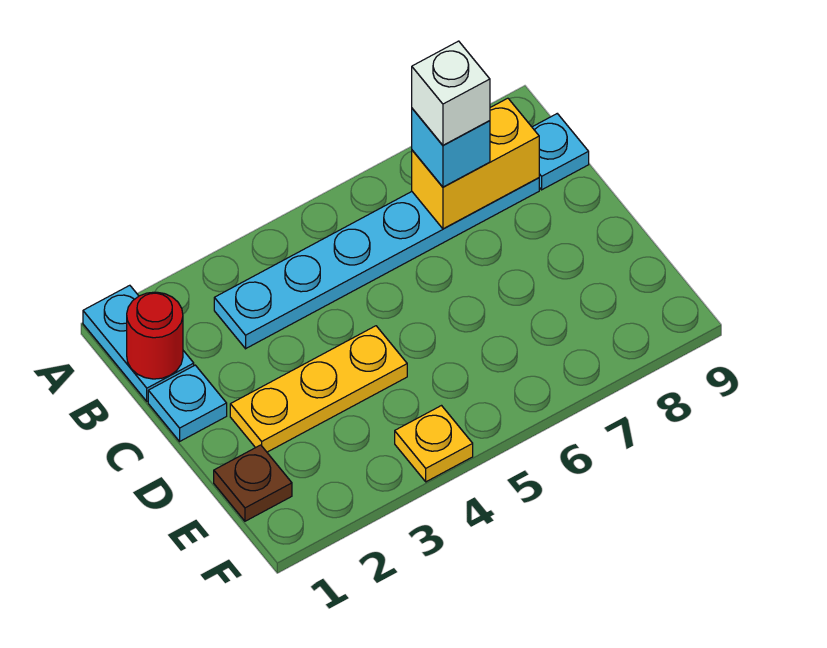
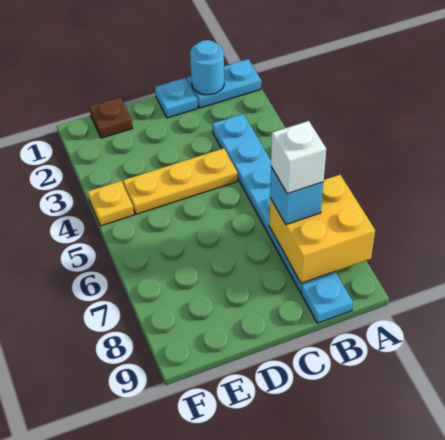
red round brick B1 level 2 -> cyan round brick B1 level 2
yellow brick B7:B8 level 2 -> yellow brick A7:B8 level 2
yellow plate D2:D4 level 1 -> yellow plate C4:E4 level 1

